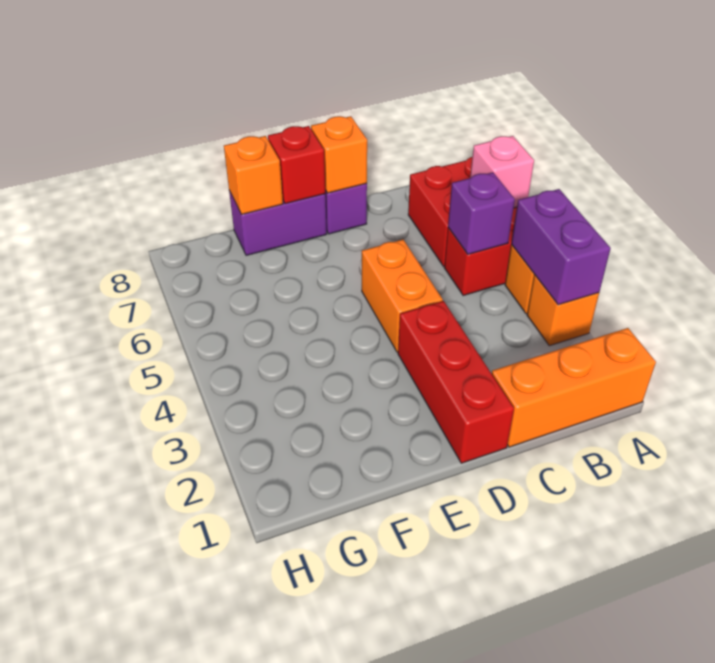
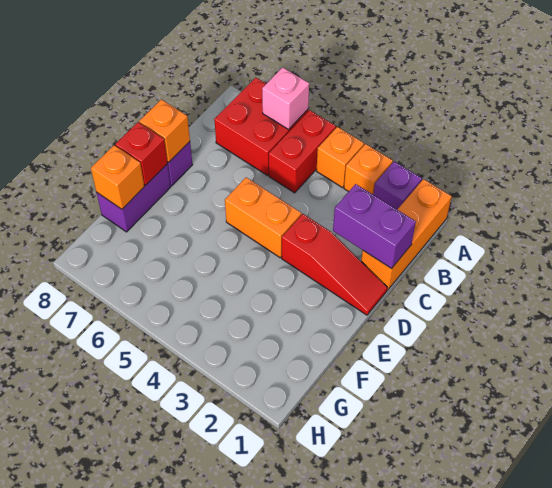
purple brick A3:A4 level 2 -> purple brick C1:C2 level 2
purple brick B5 level 2 -> purple brick A2 level 1
red brick D1:D3 level 1 -> red slope D1:D3 level 1 top 3

